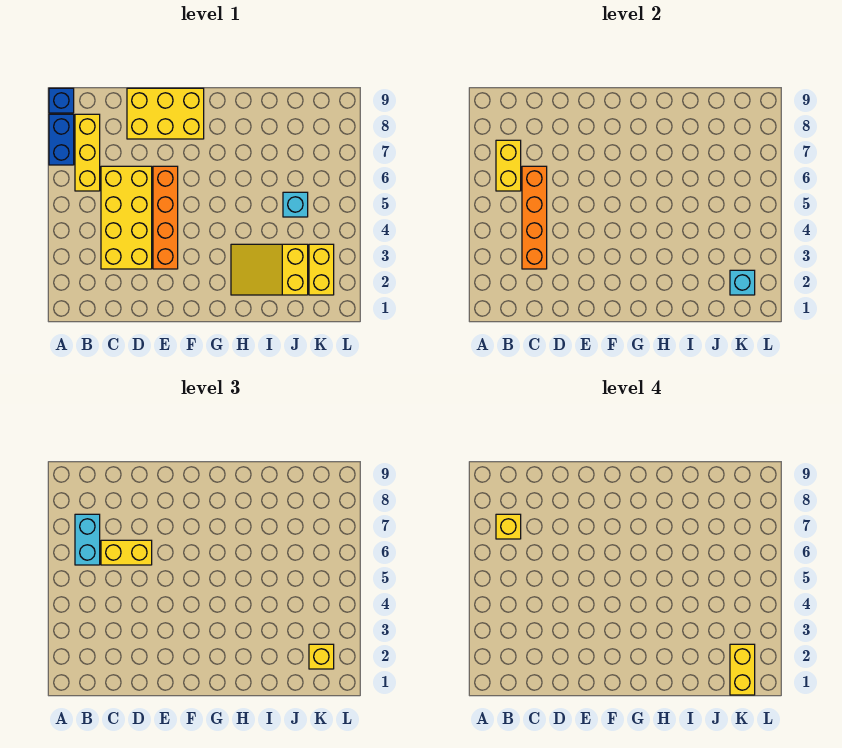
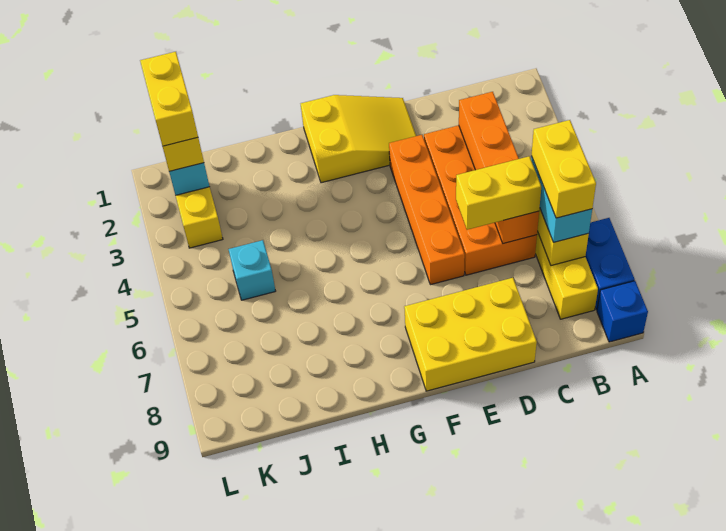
yellow brick B7 level 4 -> yellow brick B6:B7 level 4
yellow brick C3:D6 level 1 -> orange brick C3:D6 level 1
yellow slope H2:J3 level 1 top J -> yellow slope E1:G2 level 1 top G

